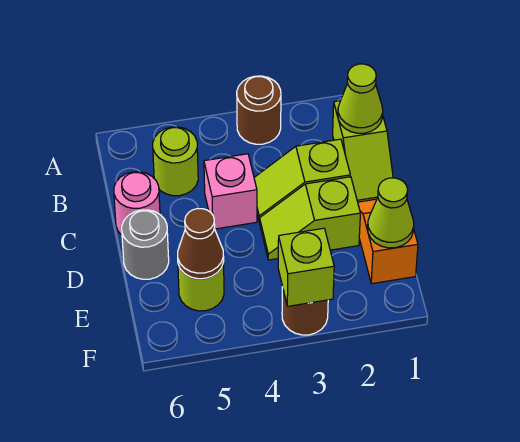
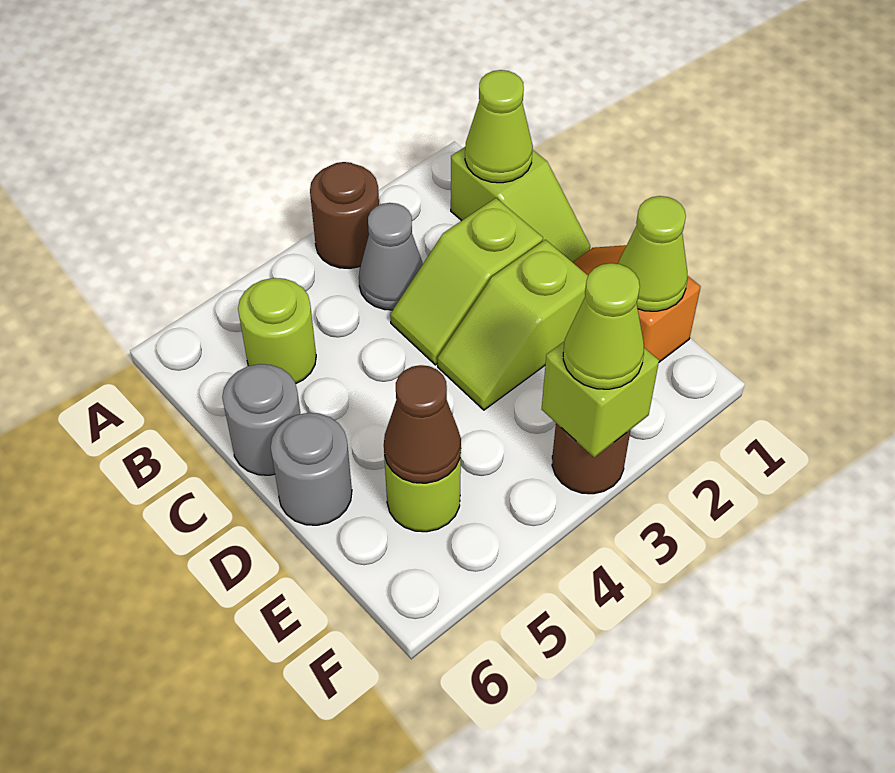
none -> grey cone B3 level 1
pink brick C4 level 1 -> none
pink round brick C6 level 1 -> grey round brick C6 level 1
none -> lime cone F3 level 3

